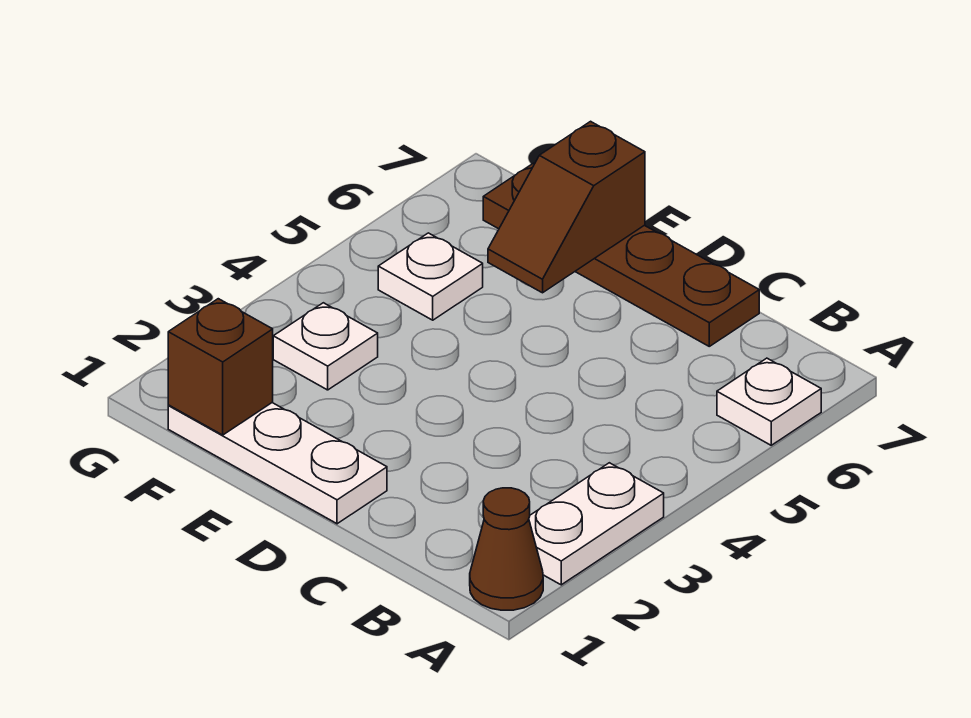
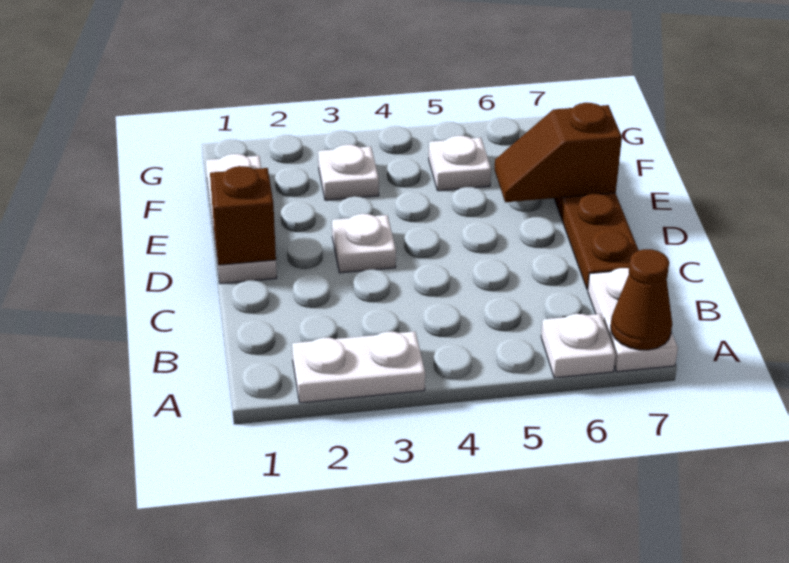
brown cone A1 level 1 -> brown cone A7 level 2
none -> white plate A7:B7 level 1
none -> white plate D3 level 1
brown brick F1 level 2 -> brown brick D1 level 2

